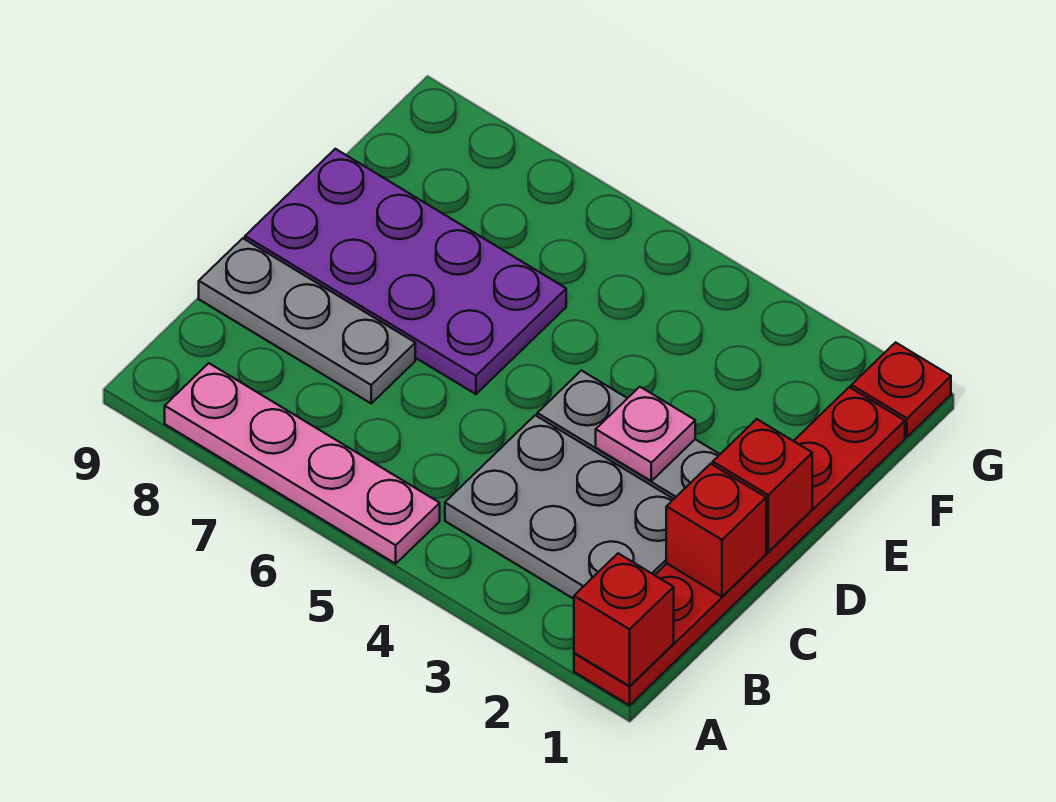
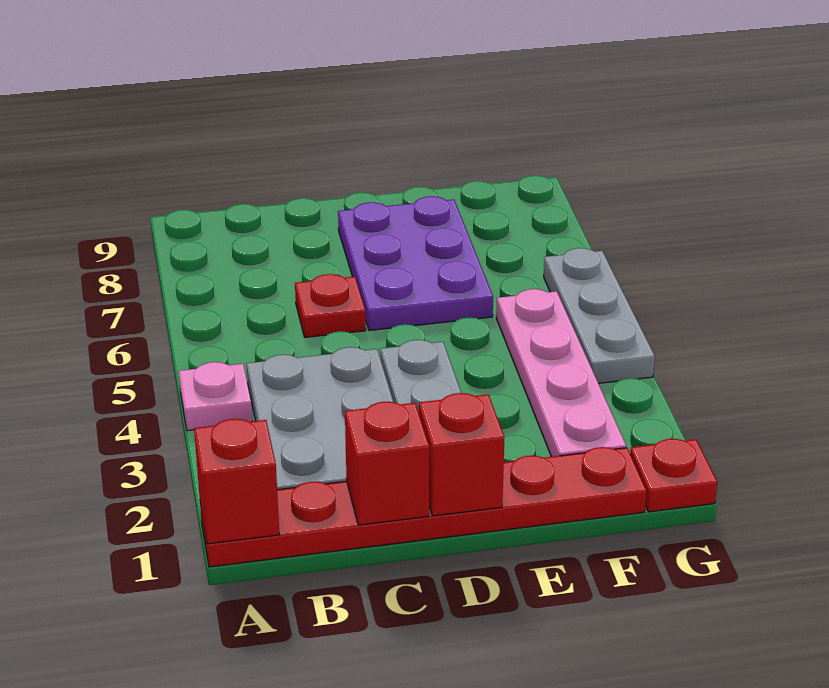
pink plate A5:A8 level 1 -> pink plate F2:F5 level 1
none -> red plate C6 level 1
grey plate C7:C9 level 1 -> grey plate G4:G6 level 1
pink plate D3 level 2 -> pink plate A4 level 1
purple plate D6:E9 level 1 -> purple plate D6:E8 level 1

